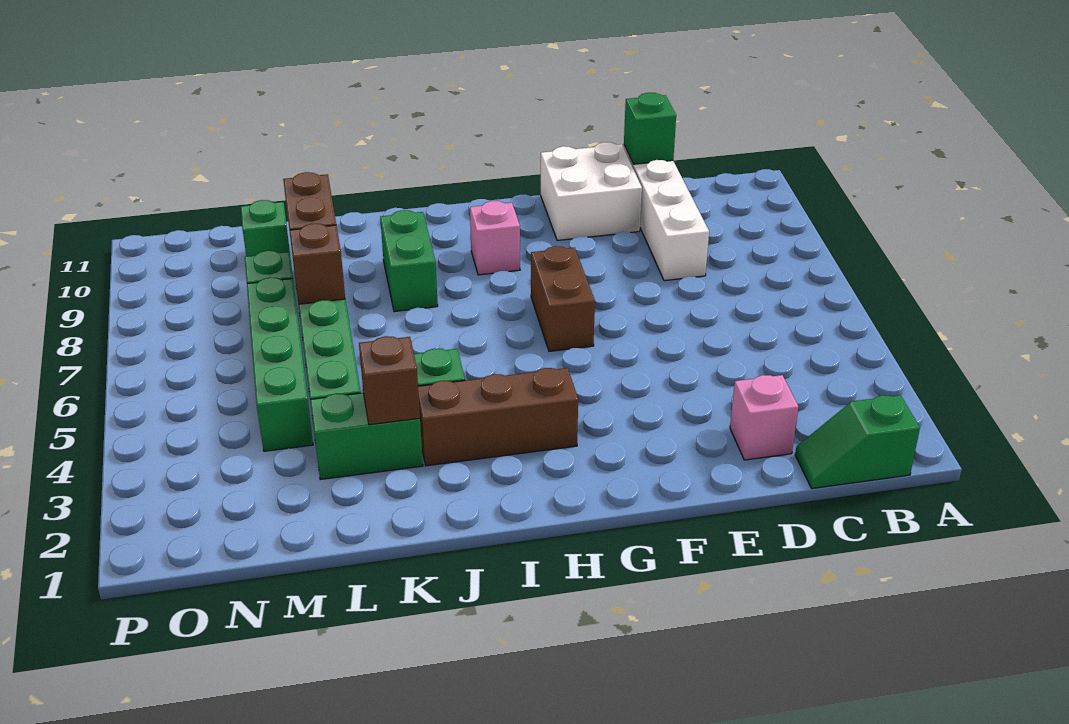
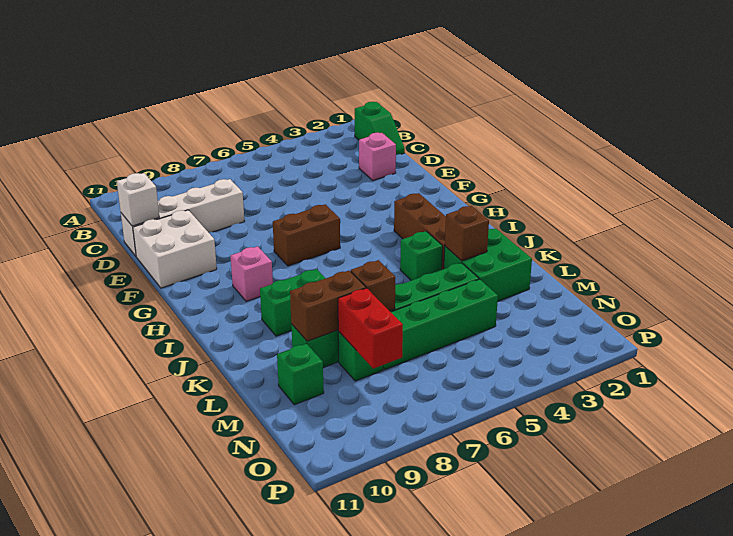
green brick D11 level 2 -> white brick D11 level 2
green brick K3:L3 level 1 -> green brick K2:L3 level 1
none -> red brick M8:N8 level 2

